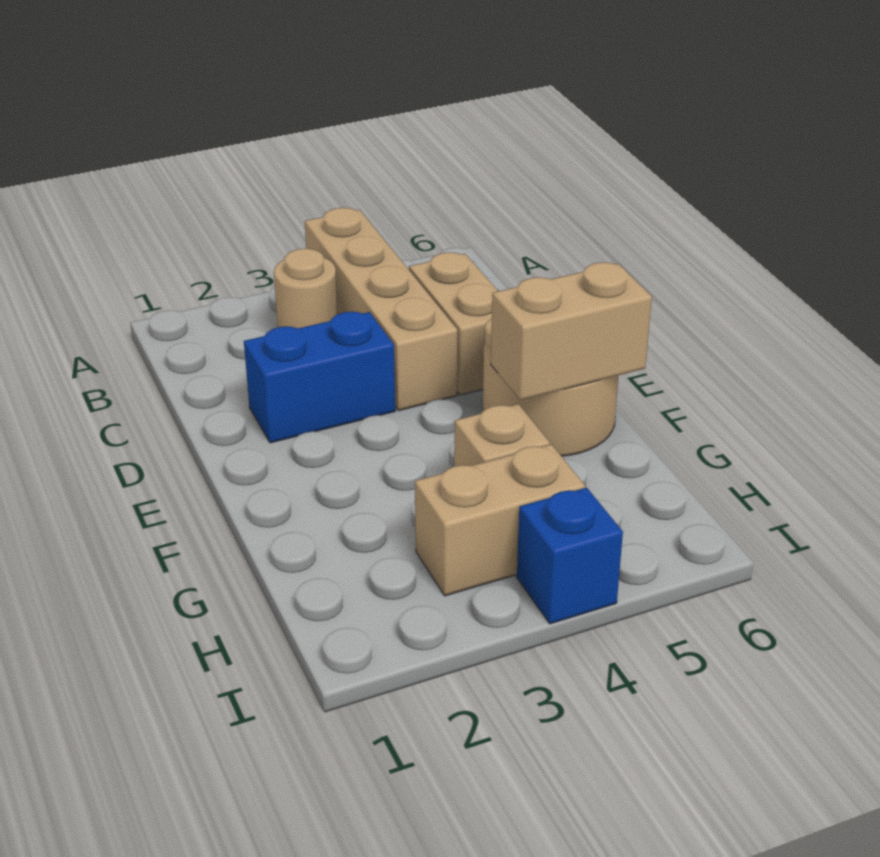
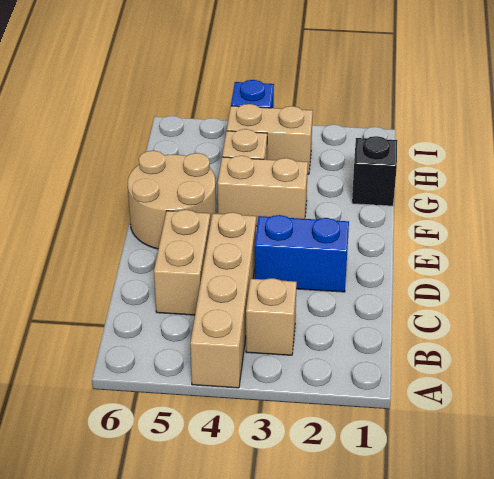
tan round brick B3 level 1 -> tan brick B3 level 1
tan brick F5:F6 level 2 -> tan brick F3:F4 level 1
none -> black brick G1 level 1

